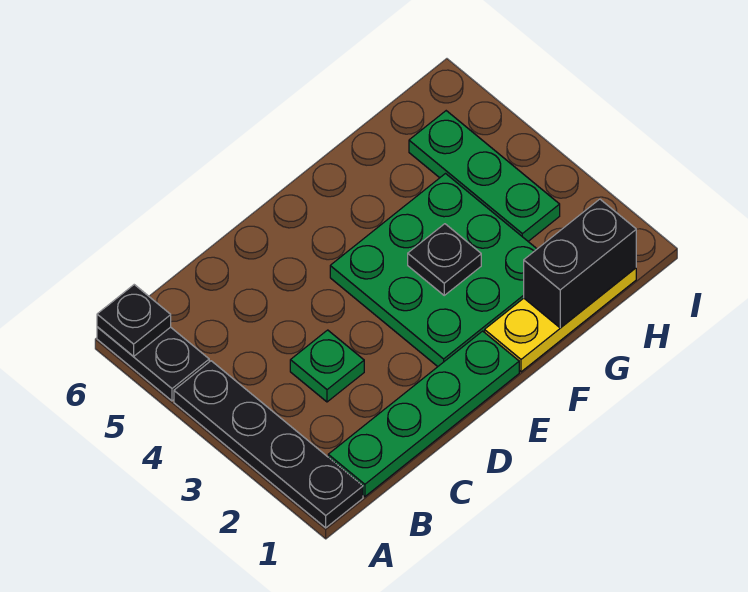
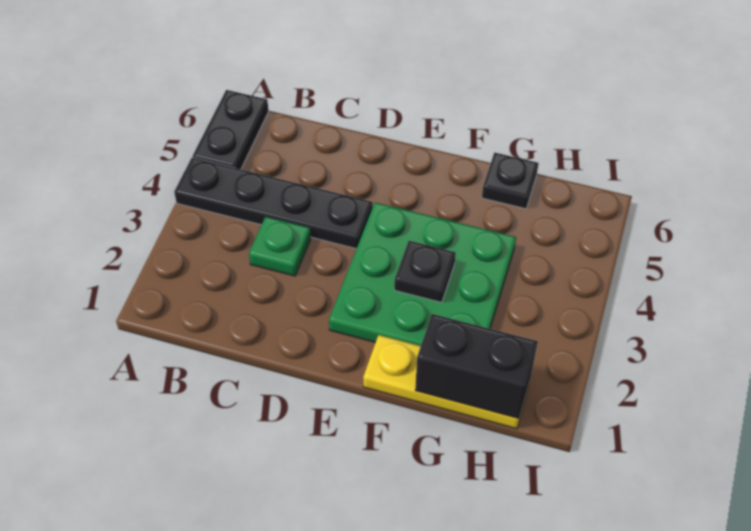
black plate A1:A4 level 1 -> black plate A4:D4 level 1
black plate A6 level 2 -> black plate G6 level 1
green plate B1:E1 level 1 -> none
green plate H3:H5 level 1 -> none

